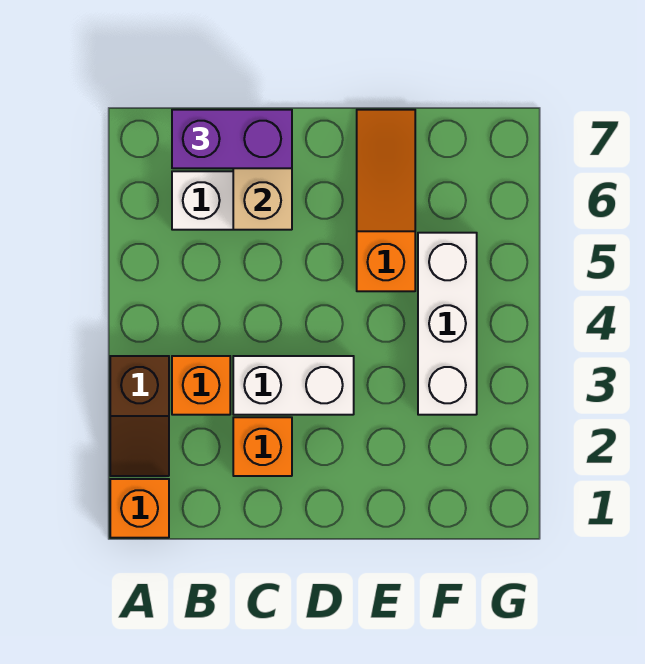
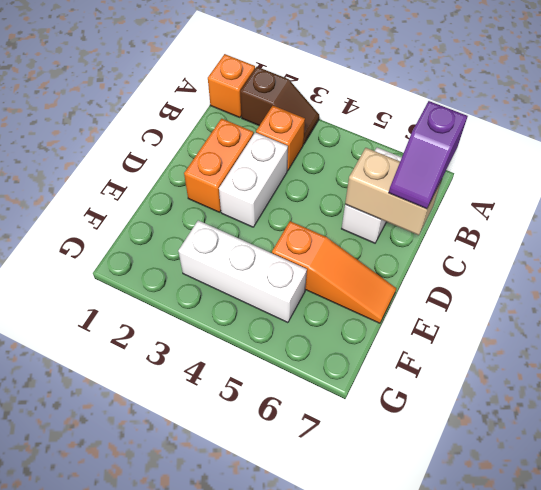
brown slope A2:A3 level 1 top 3 -> brown slope A2:A3 level 1 top 2
purple brick B7:C7 level 3 -> purple slope B7:C7 level 3 top B
orange brick C2 level 1 -> orange brick C2:D2 level 1

